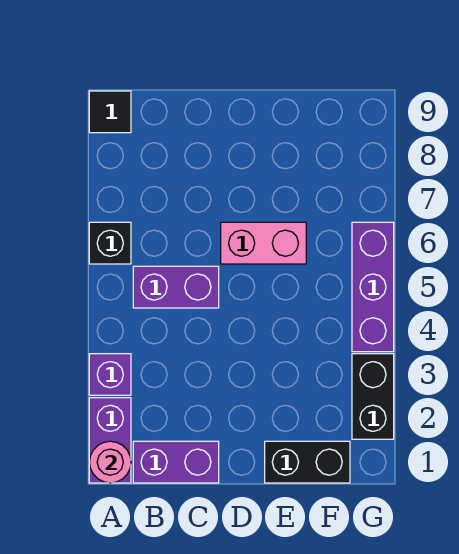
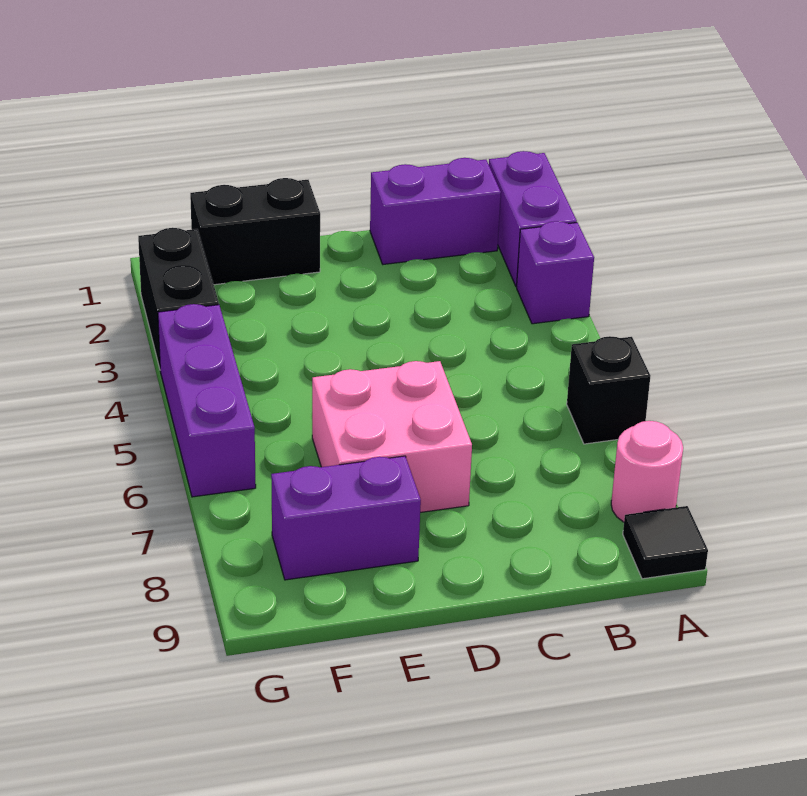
pink round brick A1 level 2 -> pink round brick A8 level 1
purple brick B5:C5 level 1 -> purple brick E8:F8 level 1
pink brick D6:E6 level 1 -> pink brick D6:E7 level 1

